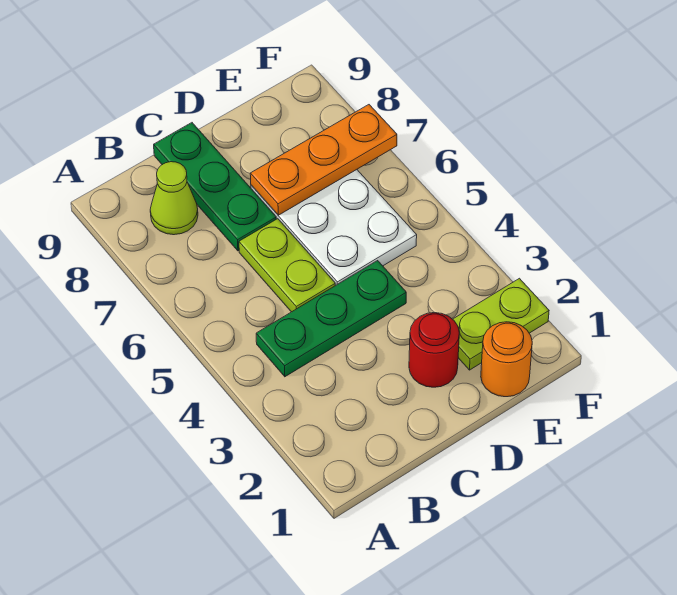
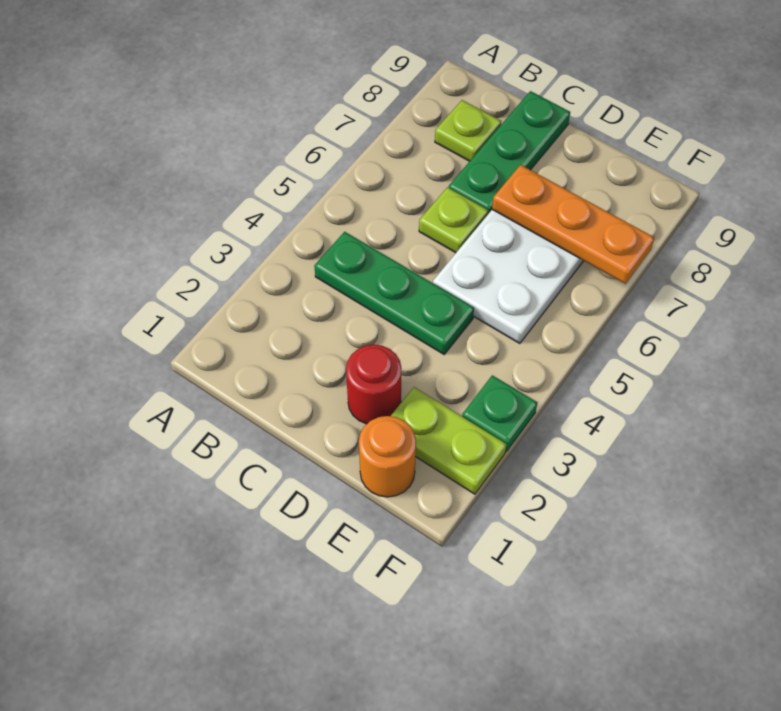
lime cone B8 level 1 -> lime plate B8 level 1
lime plate C5:C6 level 1 -> lime plate C6 level 1
none -> green plate F3 level 1

